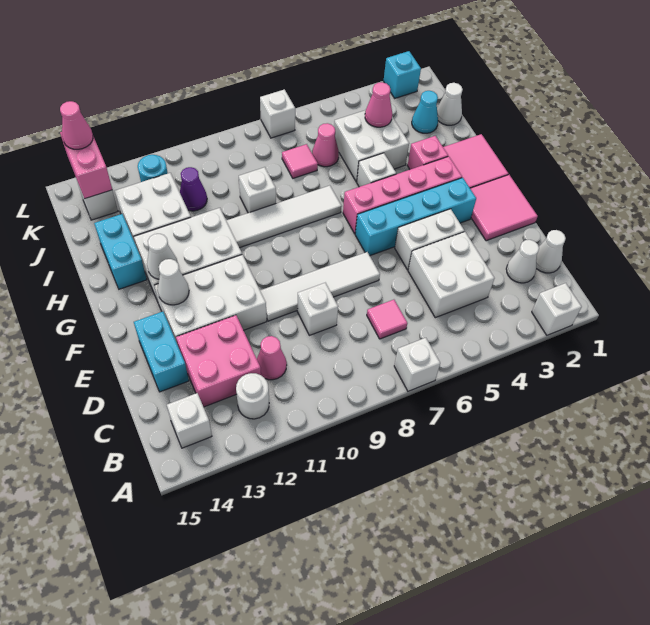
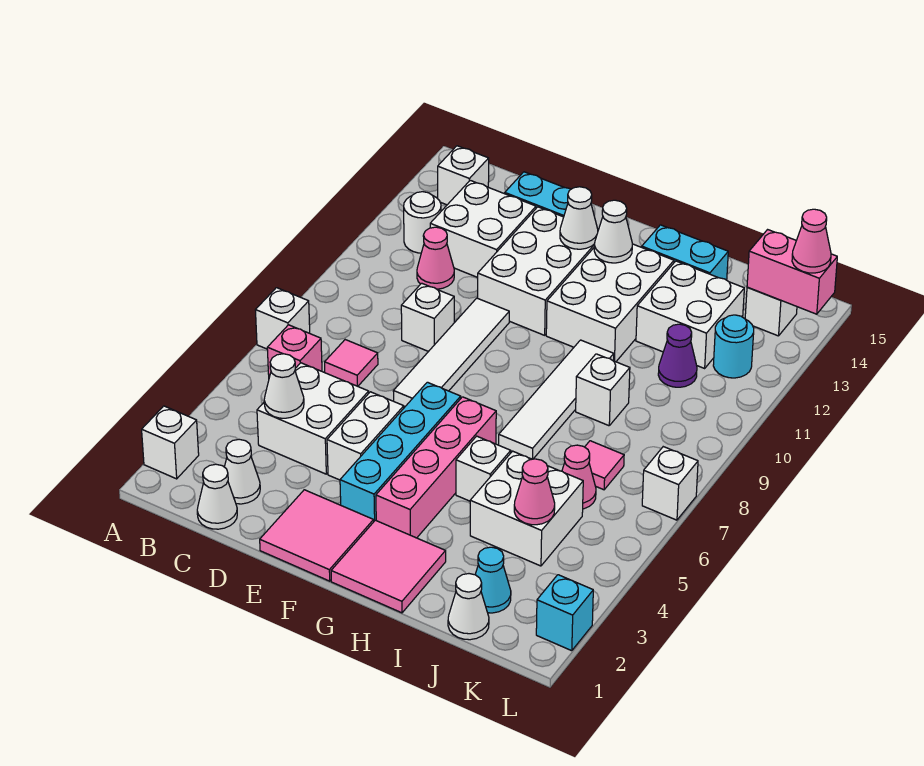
none -> white cone C4 level 2
pink brick C12:D13 level 1 -> white brick C12:D13 level 1
pink brick H3 level 1 -> pink brick B6 level 1

